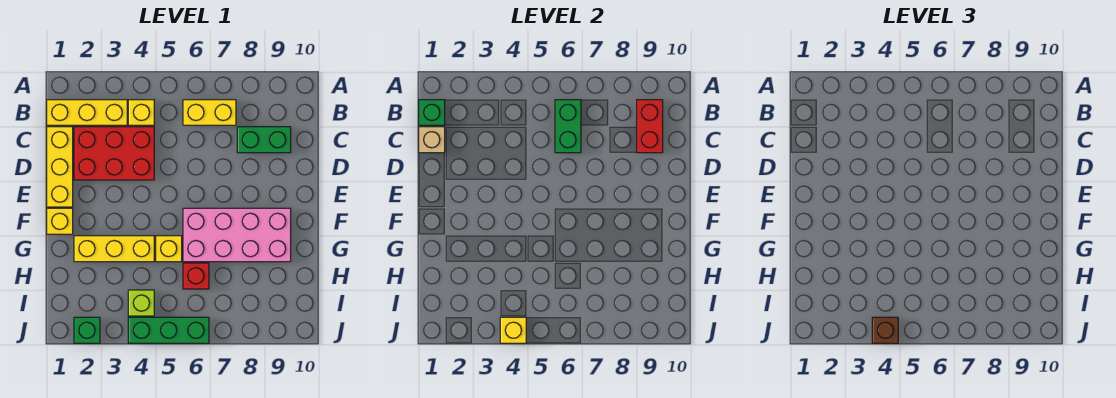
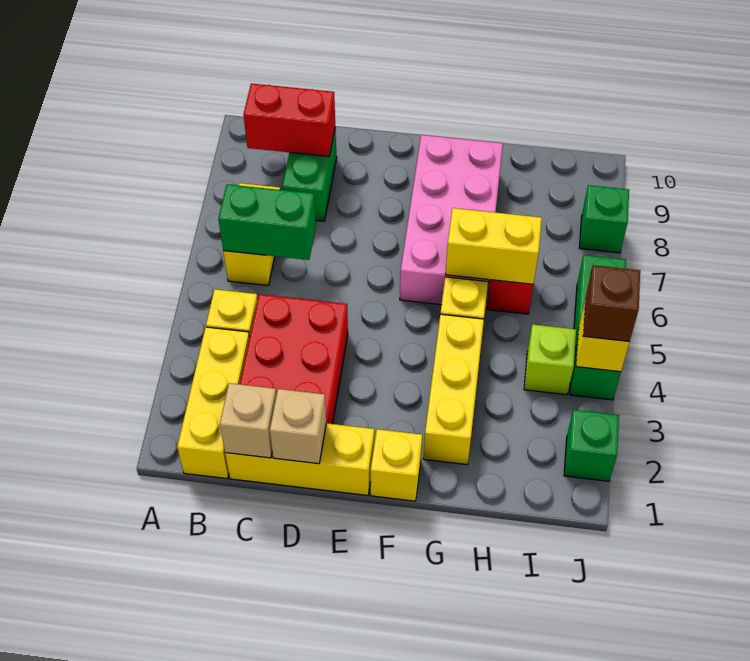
green brick B1 level 2 -> green brick J8 level 1
none -> tan brick D1 level 2
none -> yellow brick G6:H6 level 2

